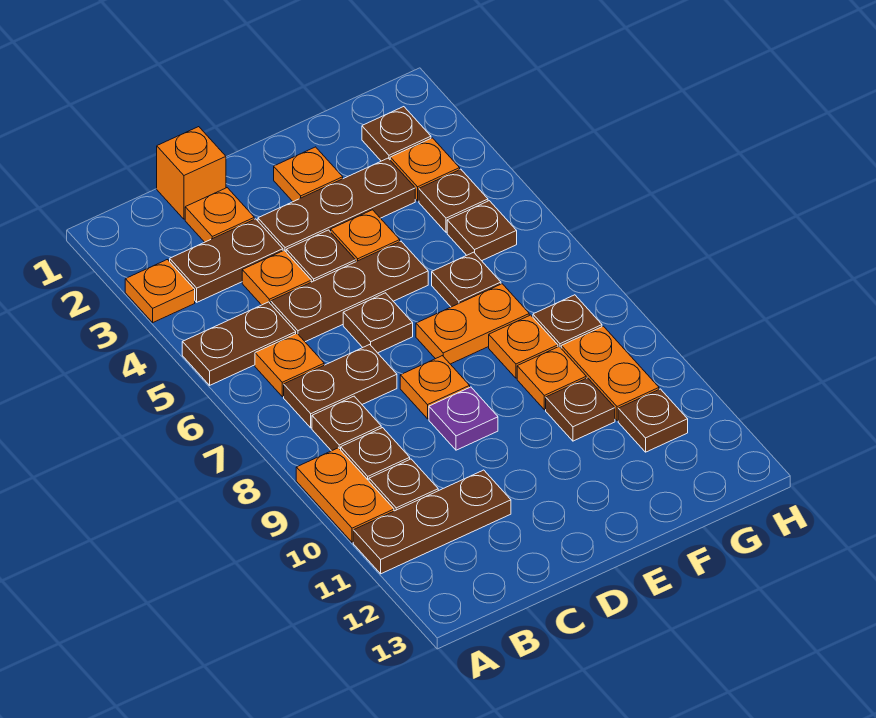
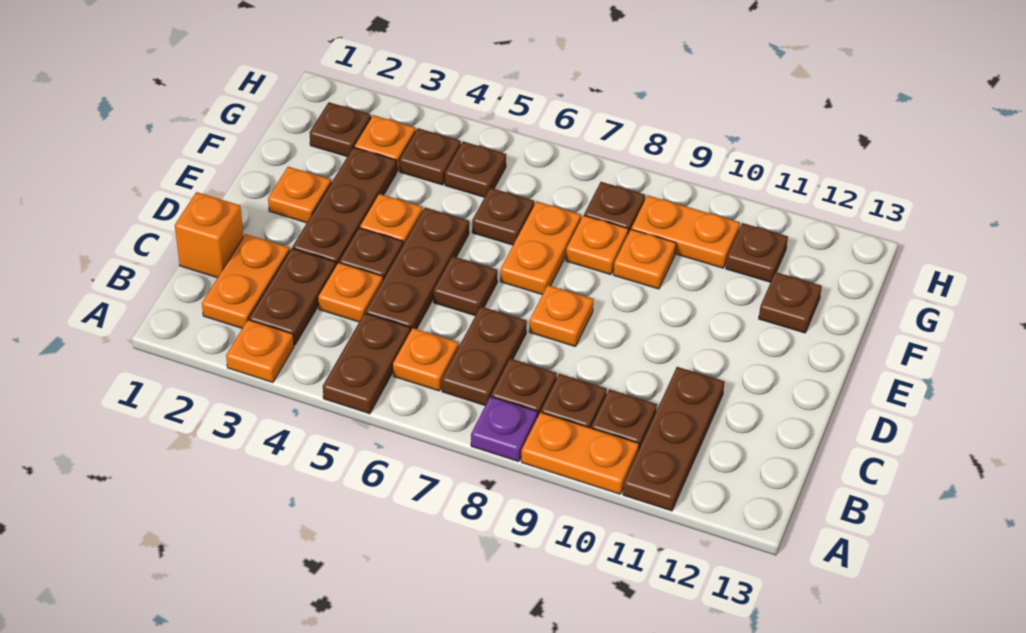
orange plate C2 level 1 -> orange plate B2:C2 level 1
purple plate D9 level 1 -> purple plate A8 level 1
brown plate F10 level 1 -> brown plate F12 level 1

